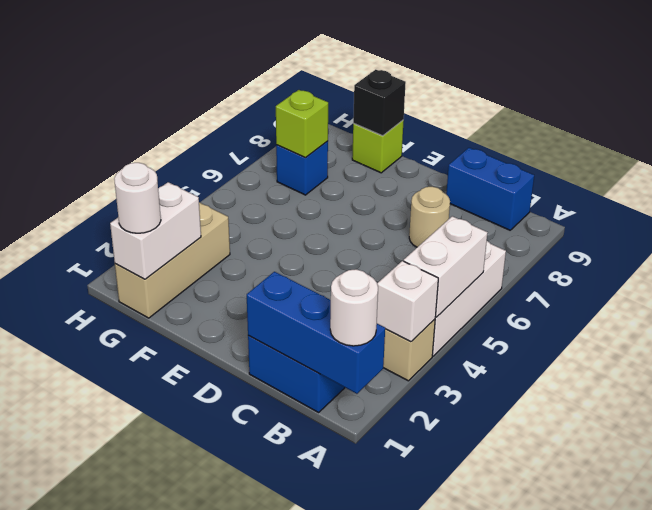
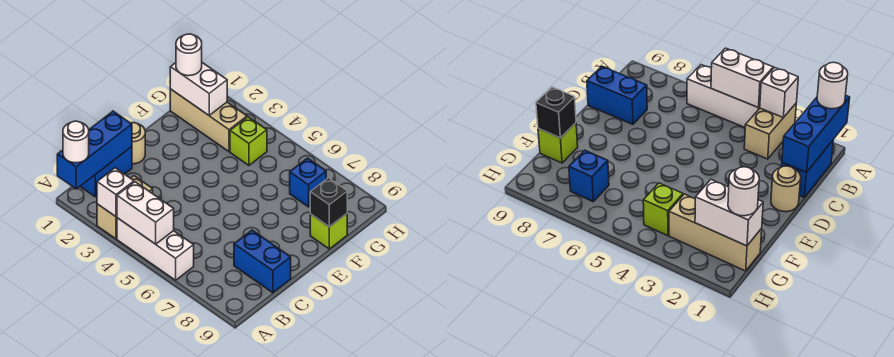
blue brick B9:C9 level 1 -> blue brick C8:C9 level 1
tan round brick C7 level 1 -> tan round brick D1 level 1
lime brick G7 level 2 -> lime brick G4 level 1

